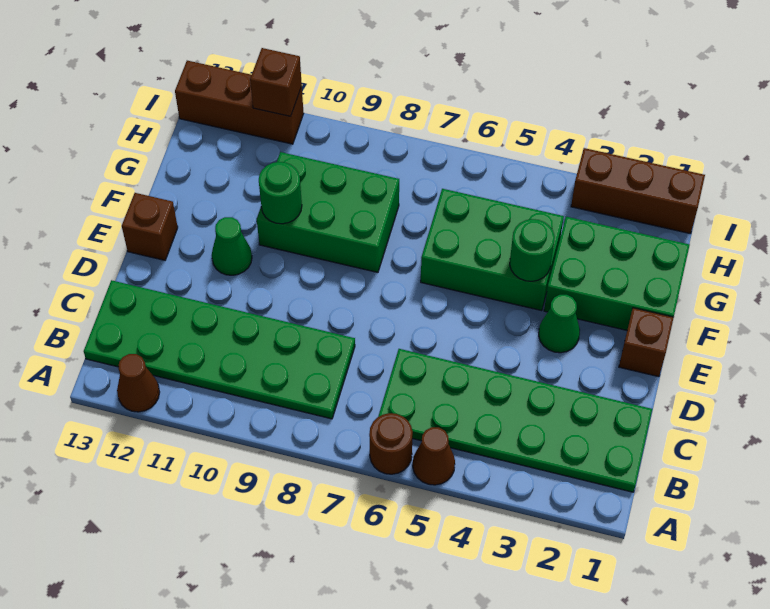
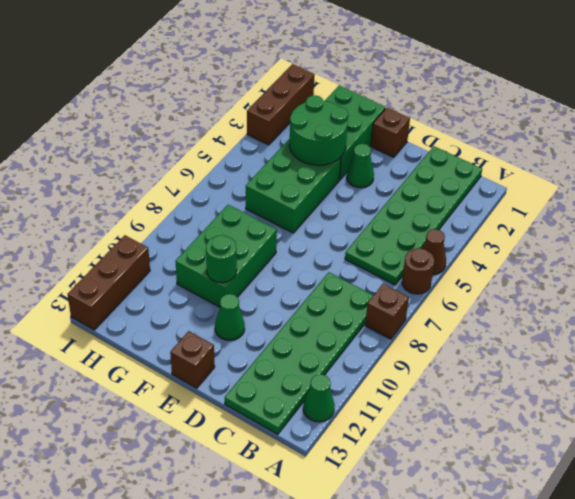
brown cone A12 level 1 -> green cone A12 level 1
green round brick F4 level 2 -> green round brick F3:G4 level 2
brown brick I11 level 2 -> brown brick A8 level 1

